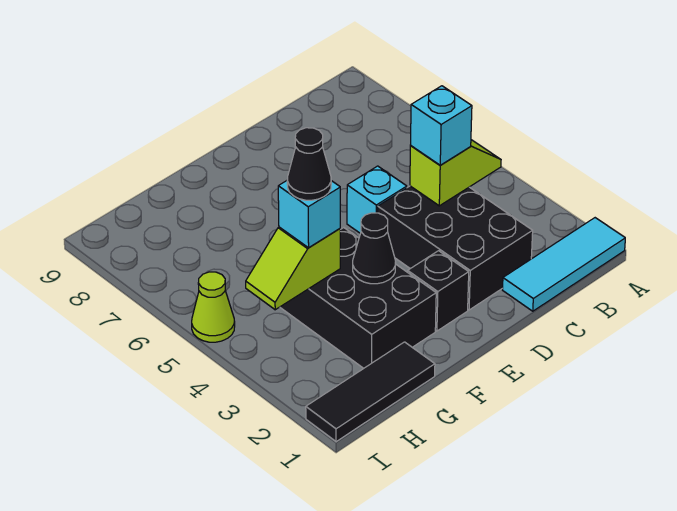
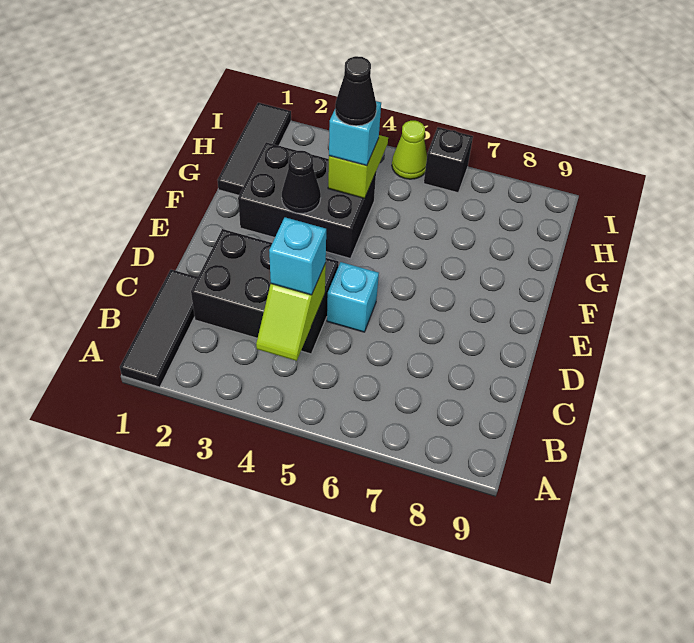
cyan tile A1:C1 level 1 -> black tile A1:C1 level 1
black brick E2 level 1 -> black brick I6 level 1

